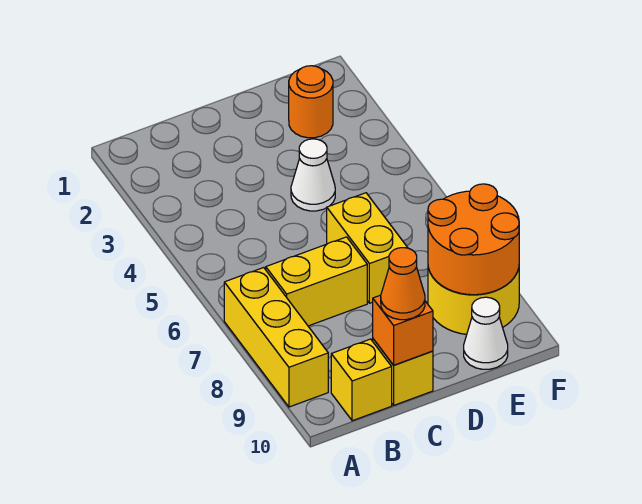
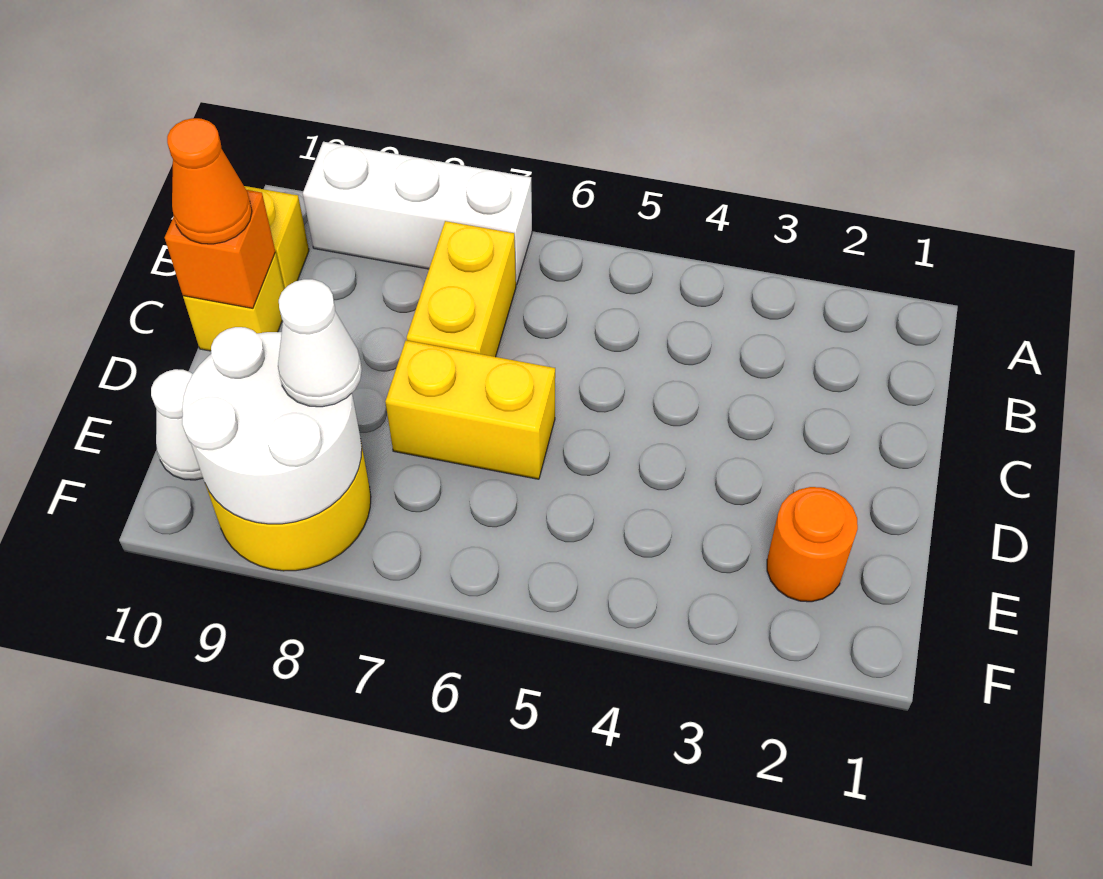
yellow brick A7:A9 level 1 -> white brick A7:A9 level 1
white cone D4 level 1 -> white cone E8 level 3
orange round brick E8:F9 level 2 -> white round brick E8:F9 level 2

